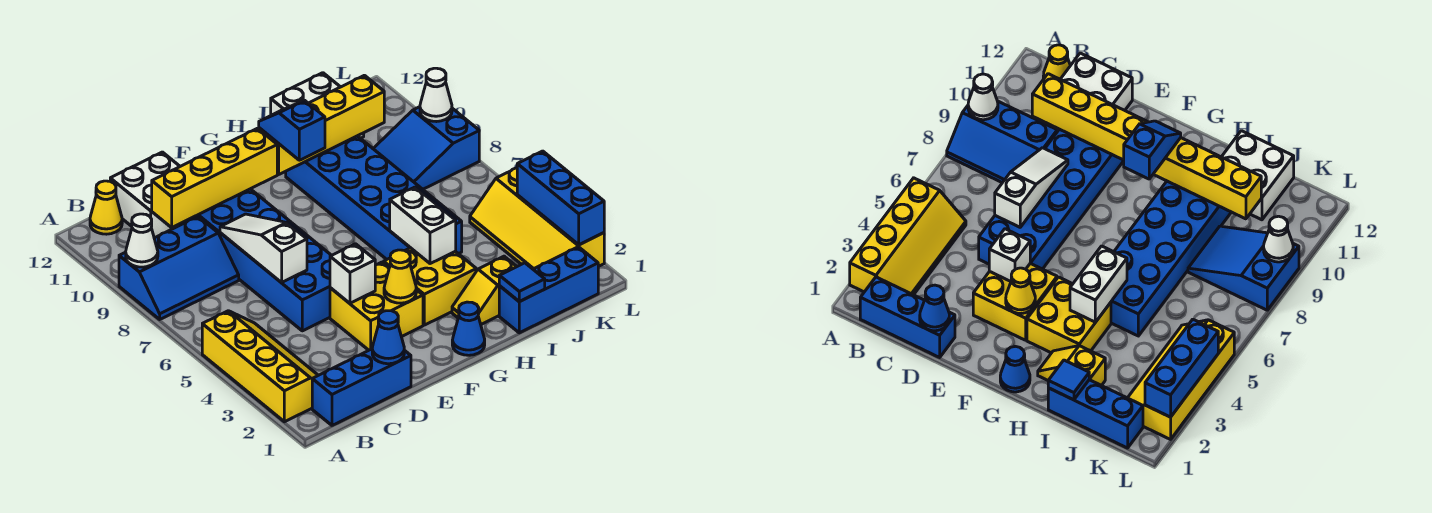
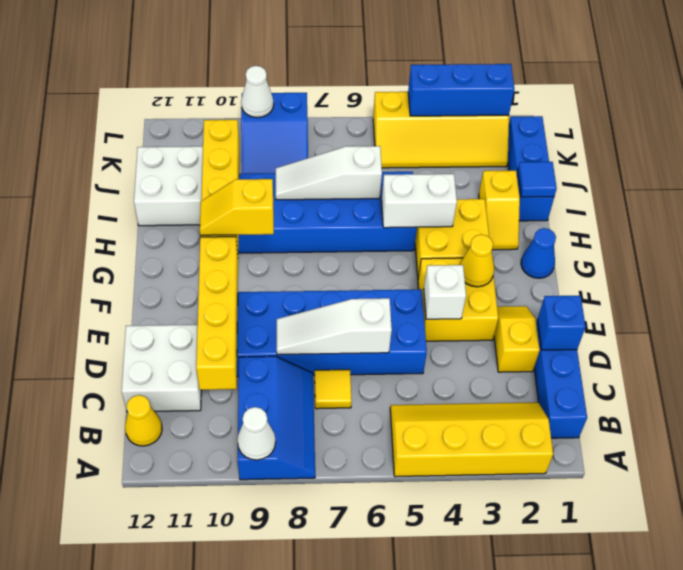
none -> yellow tile C7 level 1
blue cone D1 level 2 -> blue brick D1 level 2
none -> yellow slope D2:E2 level 1 top D
blue slope G9:G10 level 3 top 9 -> yellow slope G9:G10 level 3 top 9
none -> white slope I6:I8 level 2 top 6

